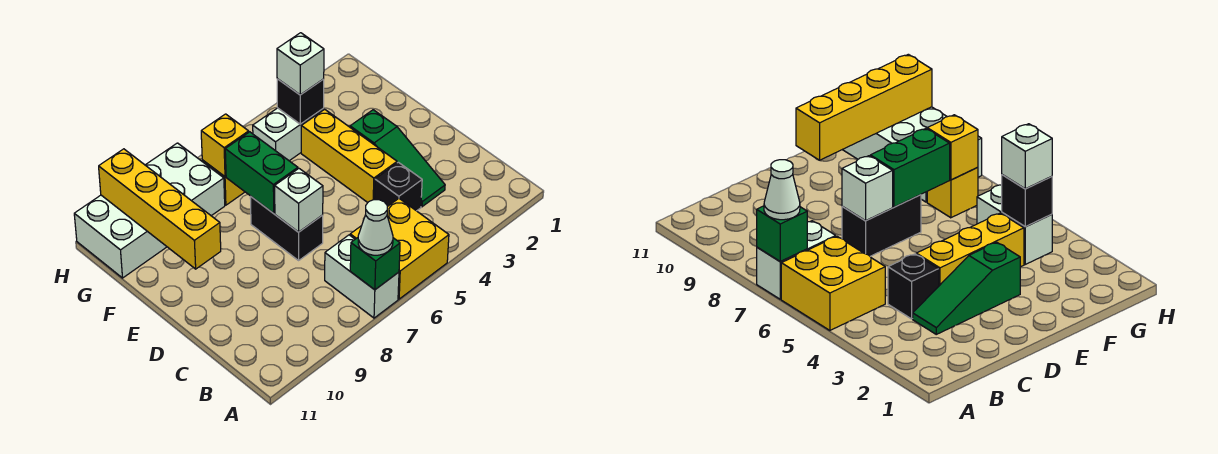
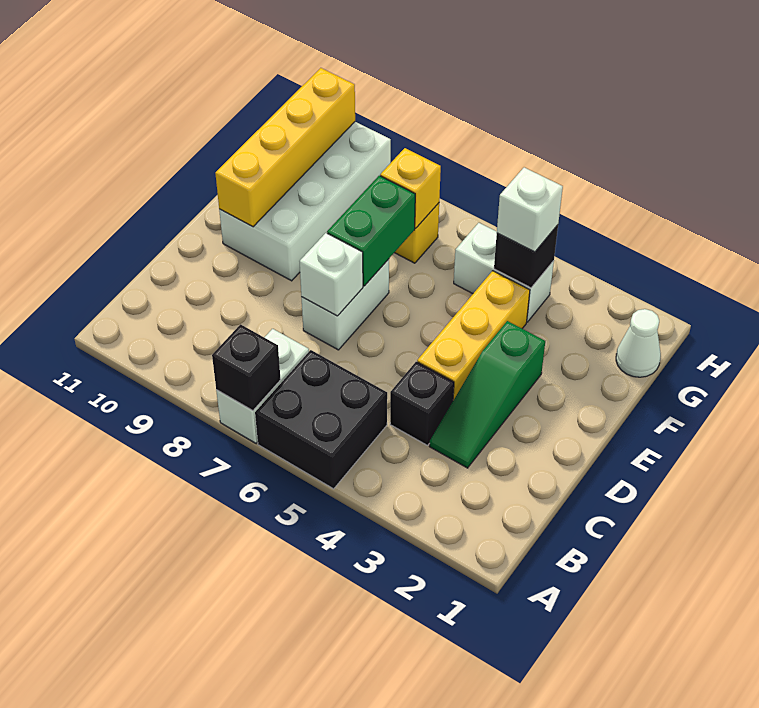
yellow brick A5:B6 level 1 -> black brick A5:B6 level 1
green brick A7 level 2 -> black brick A7 level 2
white cone A7 level 3 -> white cone G1 level 1
black brick D7:E7 level 1 -> white brick D7:E7 level 1
white brick G8:H11 level 1 -> white brick E9:H10 level 1

